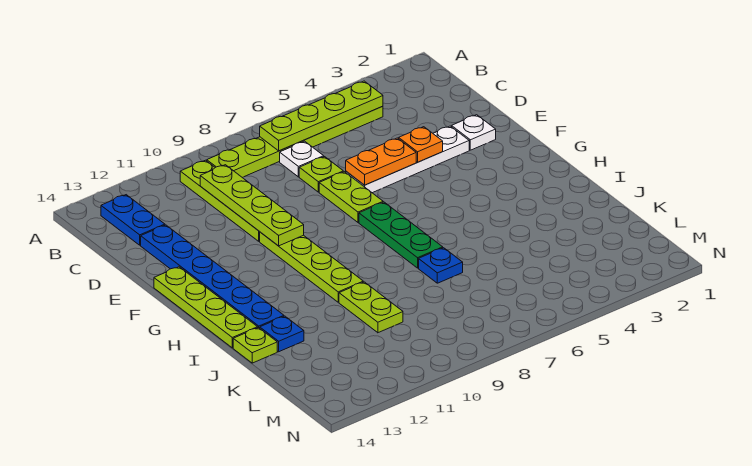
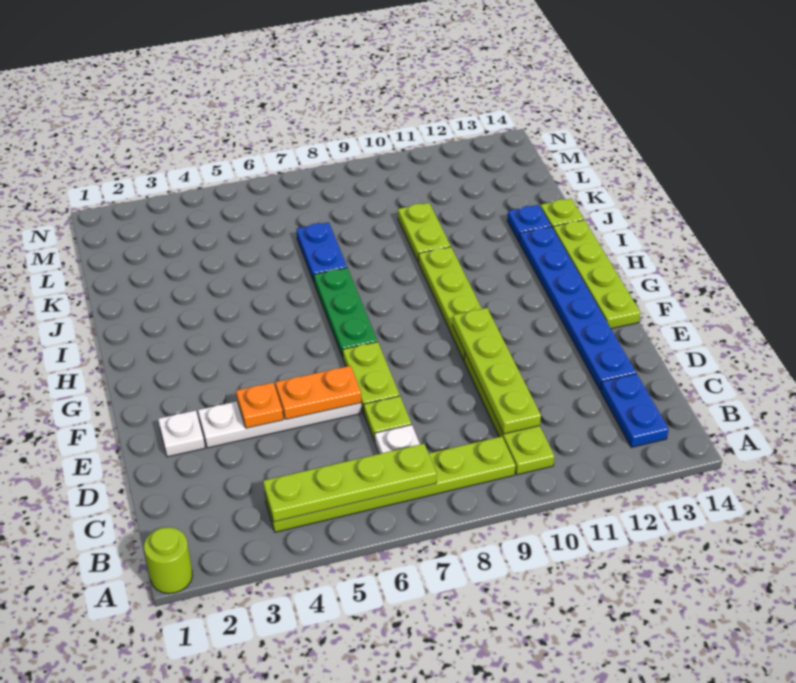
none -> lime round brick A1 level 1
blue plate J7 level 1 -> blue plate J7:K7 level 1

